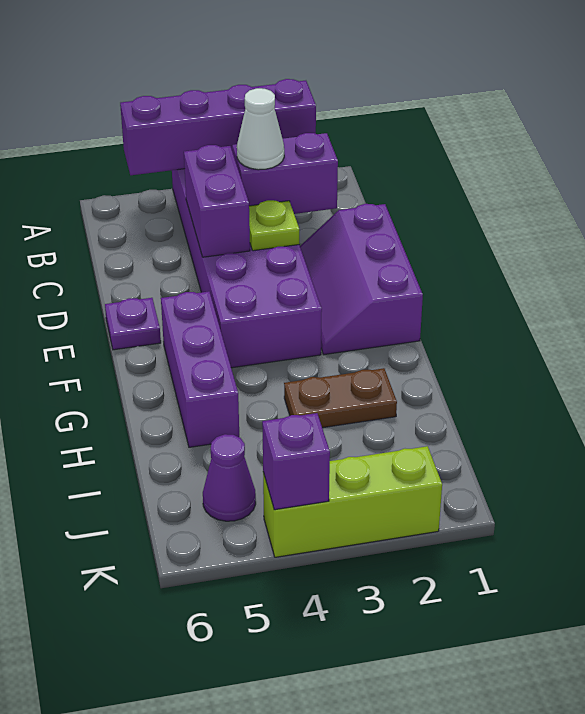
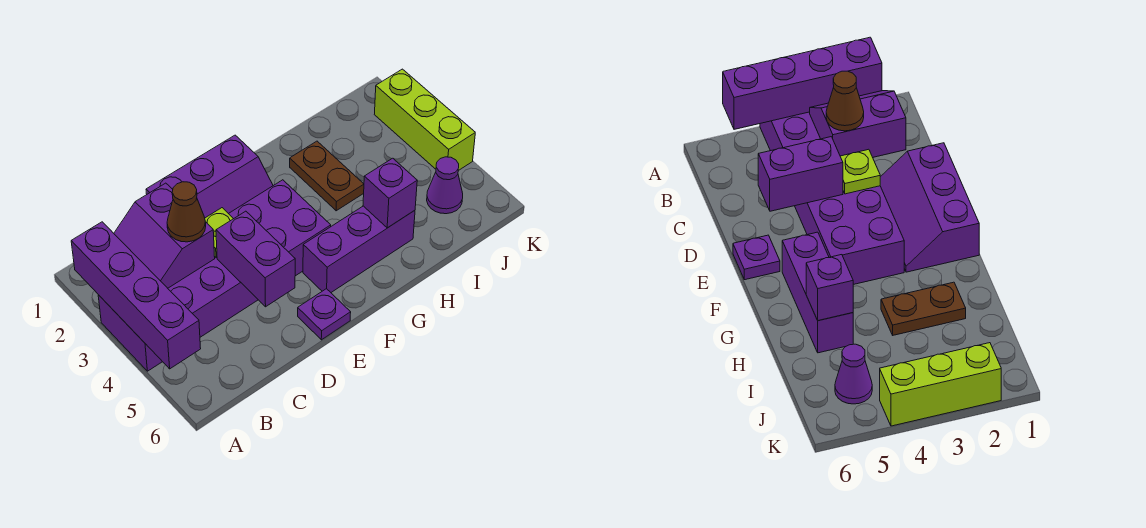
white cone C3 level 3 -> brown cone C3 level 3
purple brick C4:D4 level 2 -> purple brick D4:D5 level 2
purple brick K4 level 2 -> purple brick H5 level 2

